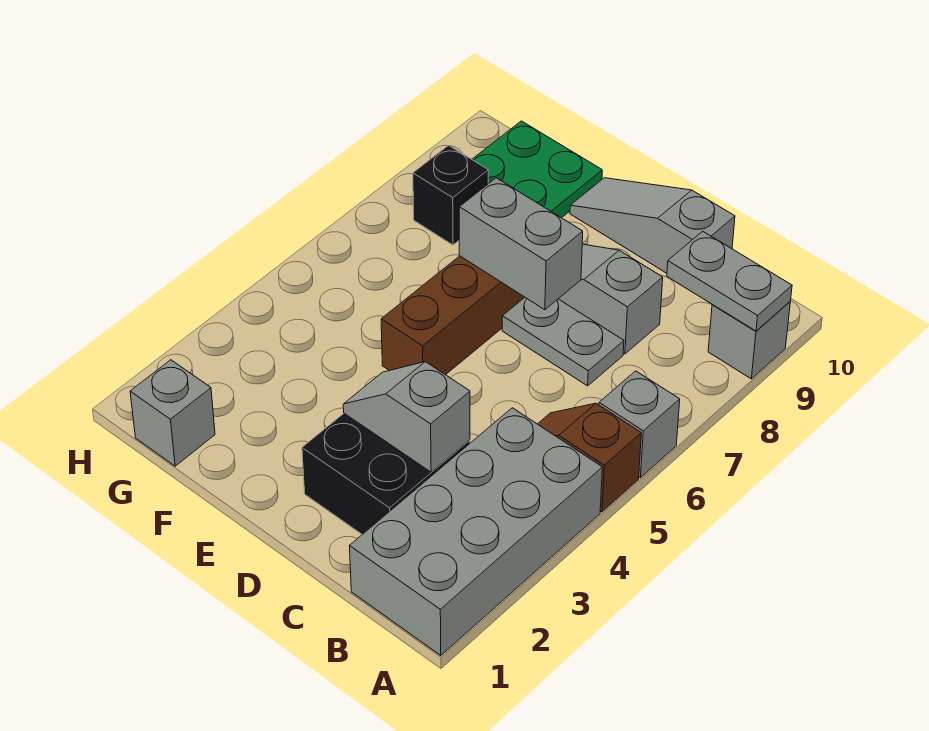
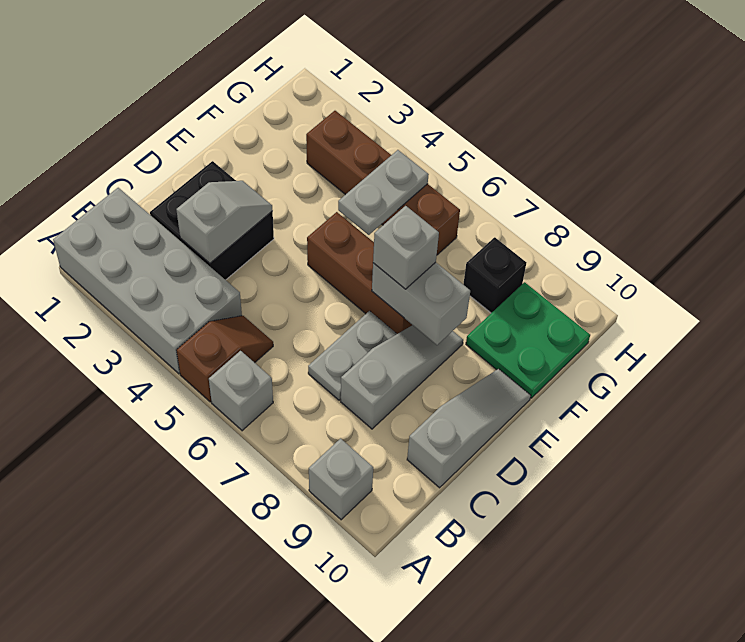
grey plate A9:B9 level 2 -> grey plate F5:G5 level 2
grey brick D7:E7 level 2 -> grey brick E7:E8 level 2
grey brick G1 level 1 -> grey brick E7 level 3
none -> brown brick G3:G6 level 1

